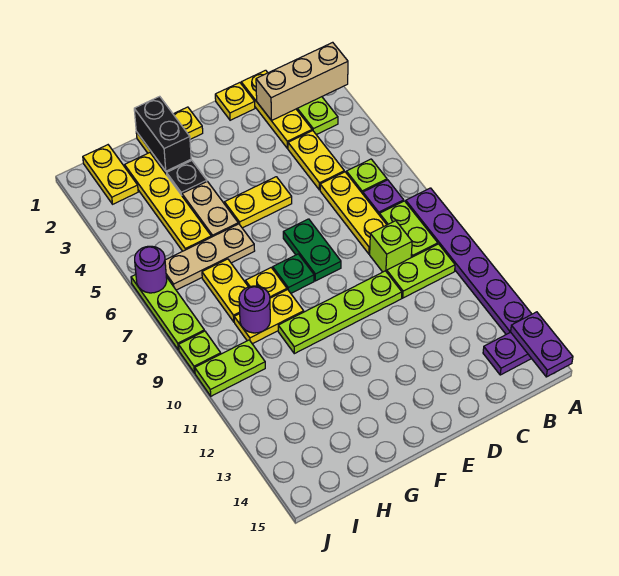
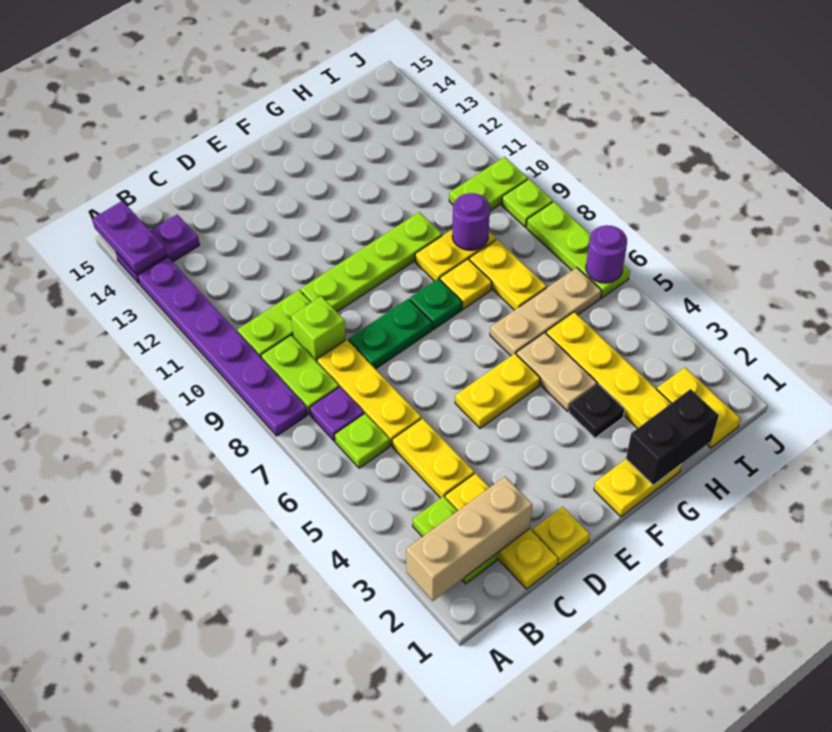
green plate E7:E8 level 1 -> green plate D8:E8 level 1
black brick G1:G2 level 2 -> black brick G1:H1 level 2

